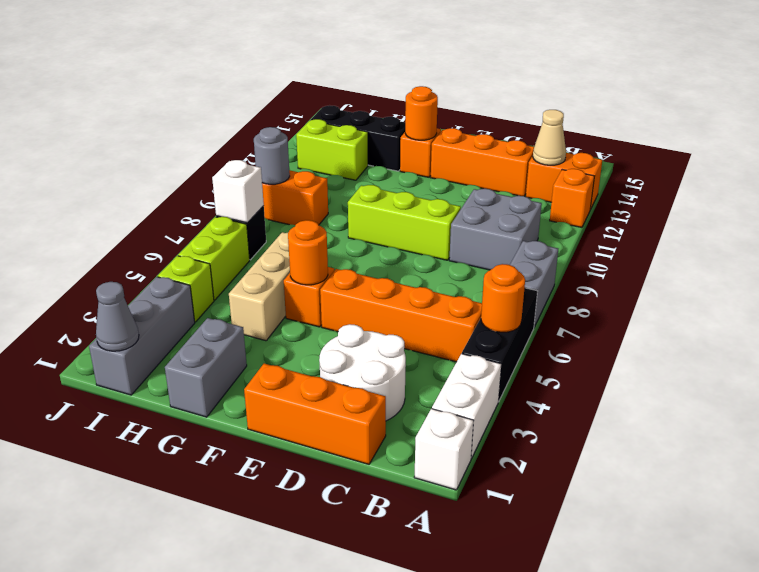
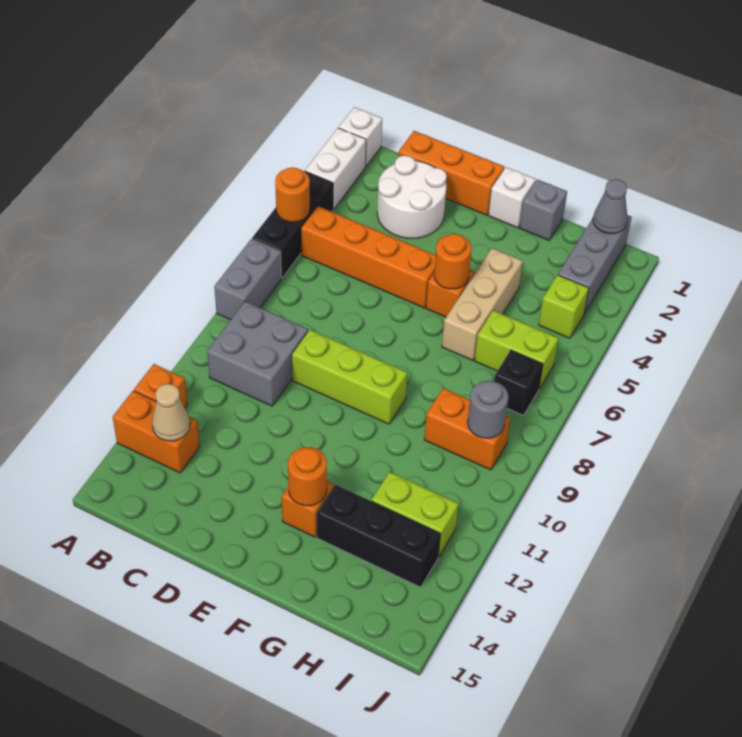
orange brick C13:E13 level 1 -> none
grey brick G1:G2 level 1 -> grey brick G1 level 1
lime brick I5:I6 level 1 -> lime brick H6:I6 level 1
white brick I7 level 2 -> white brick F1 level 1

